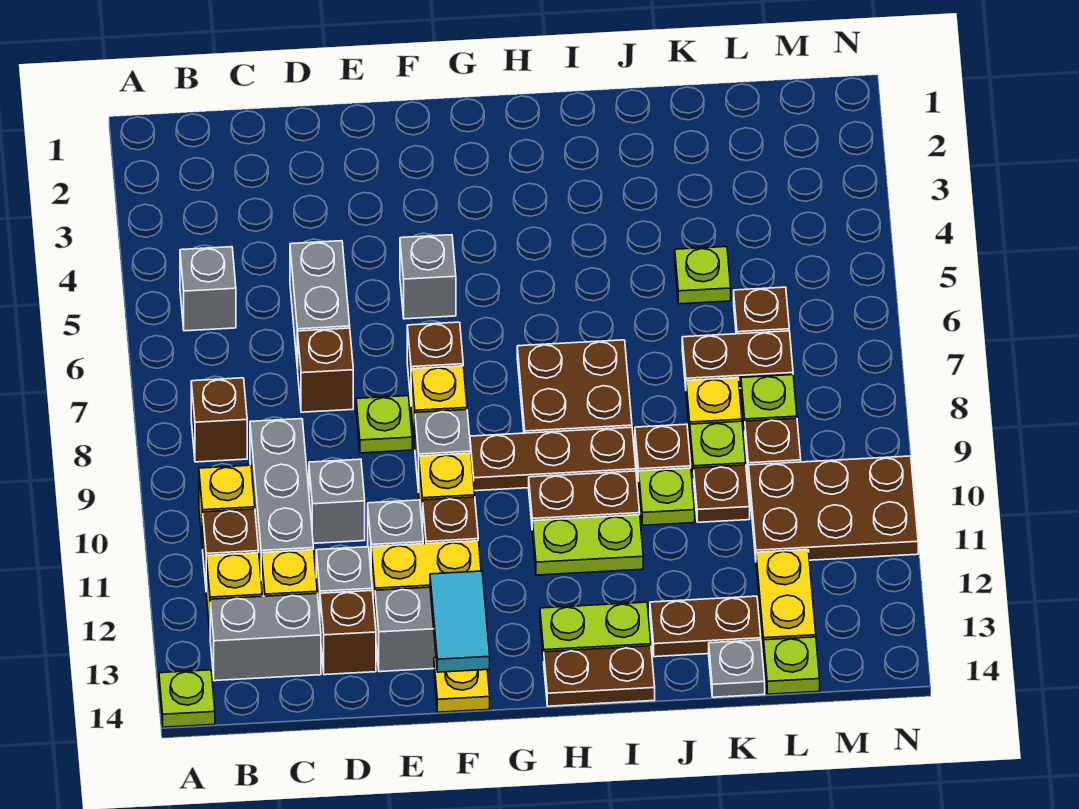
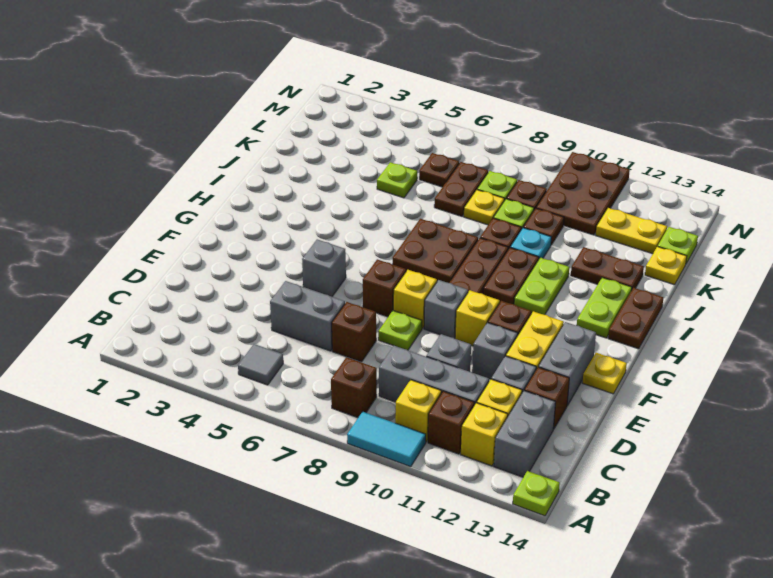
grey brick B5 level 1 -> grey tile B5 level 1
cyan tile F13:F14 level 2 -> cyan tile A9:A10 level 1
lime plate J10 level 1 -> cyan plate J10 level 1
brown plate J13:K13 level 1 -> brown plate J12:J13 level 1
grey plate K14 level 1 -> yellow plate K14 level 1

